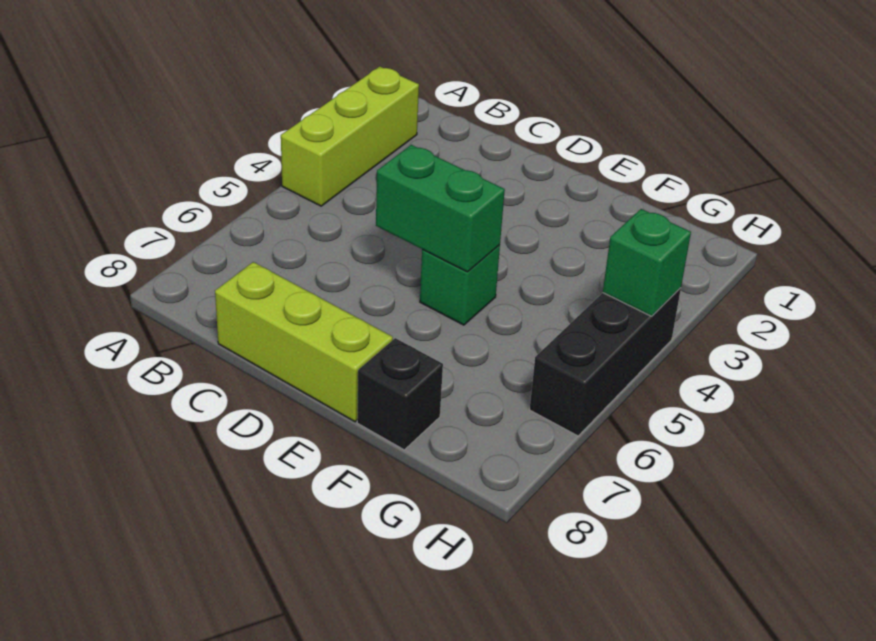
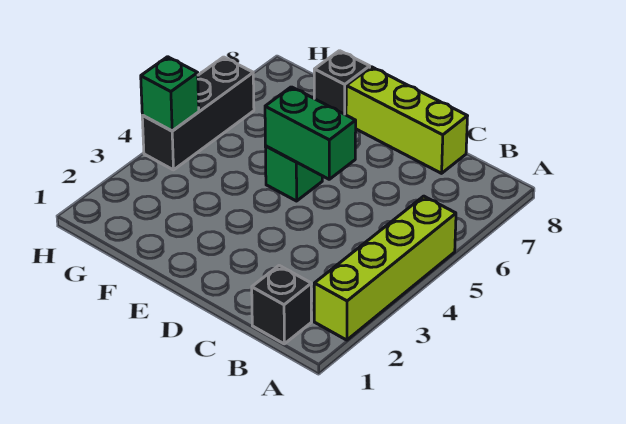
lime brick A2:A4 level 1 -> lime brick A2:A5 level 1
none -> black brick B1 level 1

